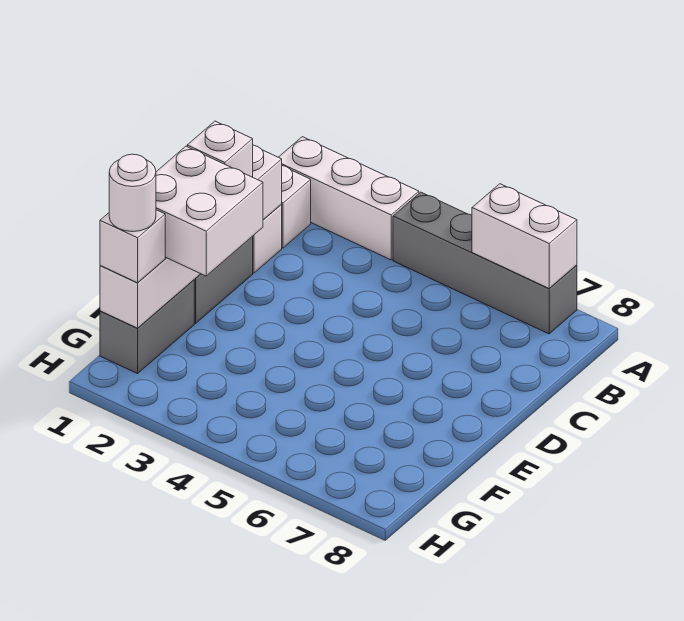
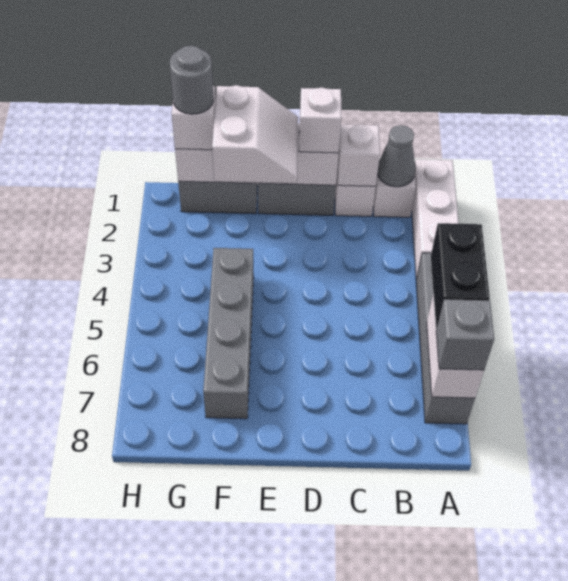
none -> black brick A5:A6 level 3
none -> grey brick A7 level 3
none -> grey cone B1 level 2
white brick E1:F2 level 3 -> white slope E1:F2 level 3 top F
none -> grey brick F4:F7 level 1
white round brick G1 level 4 -> grey round brick G1 level 4

